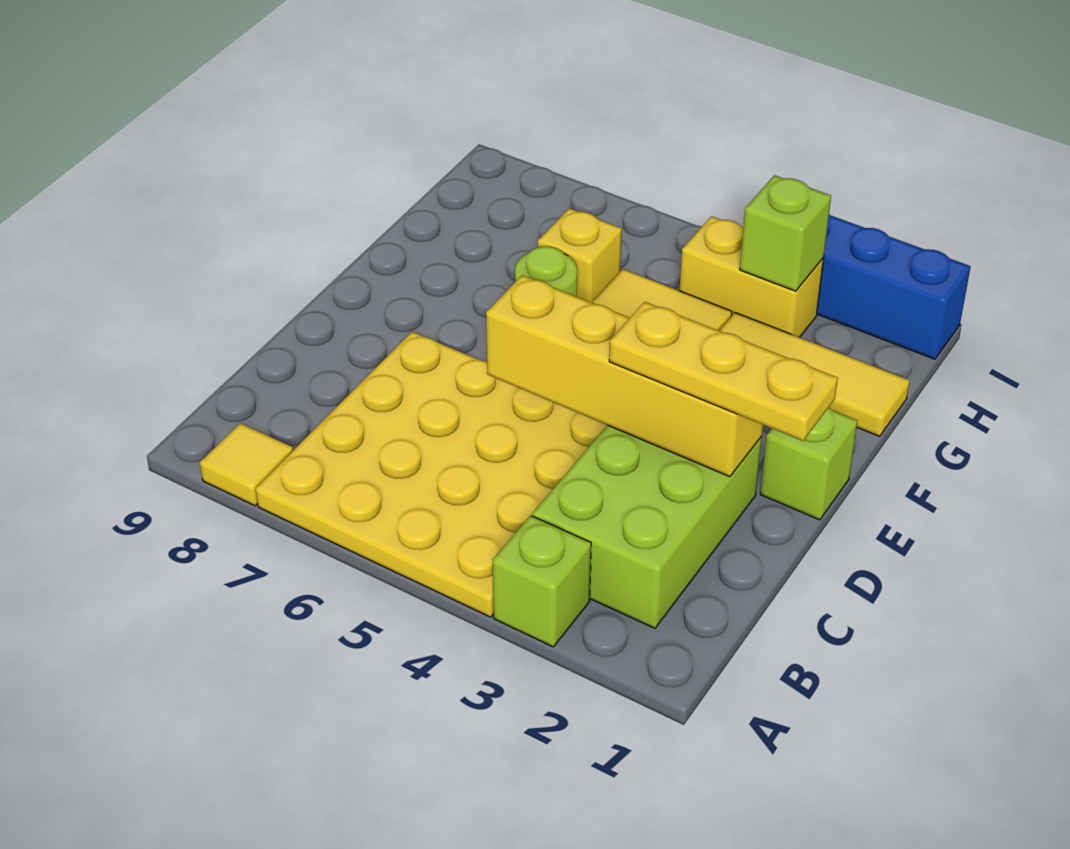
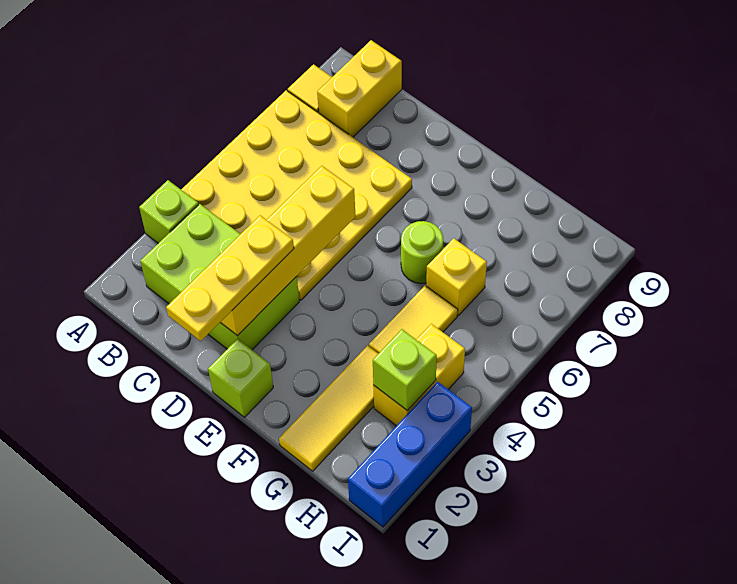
none -> yellow brick B8:B9 level 1

